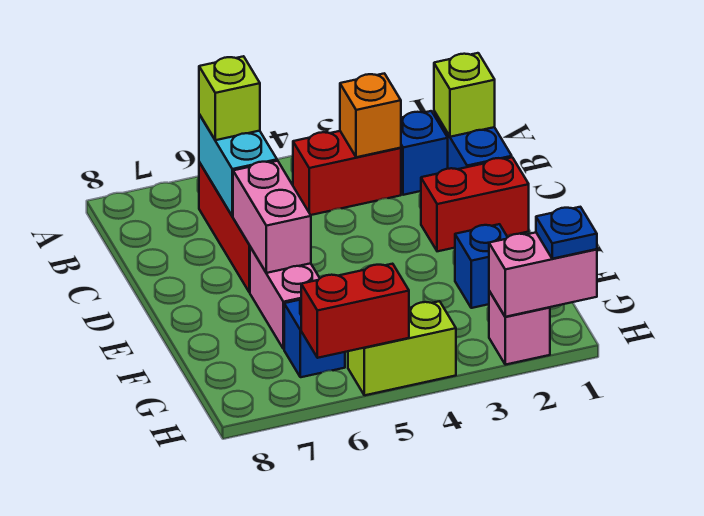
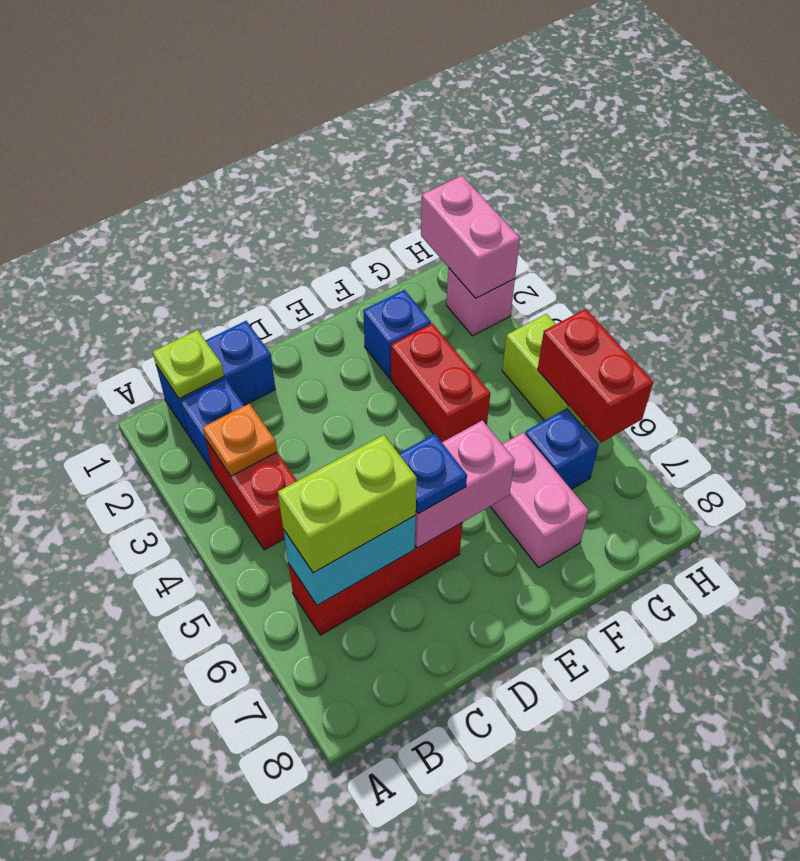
lime brick B1 level 2 -> lime plate B1 level 2
orange brick B3 level 2 -> orange plate B3 level 2
lime brick B6 level 3 -> lime brick B6:C6 level 3
red brick D1:D2 level 1 -> red brick F3:F4 level 1
pink brick E6:F6 level 1 -> pink brick F6:F7 level 1
blue plate H1 level 3 -> blue plate D6 level 3

